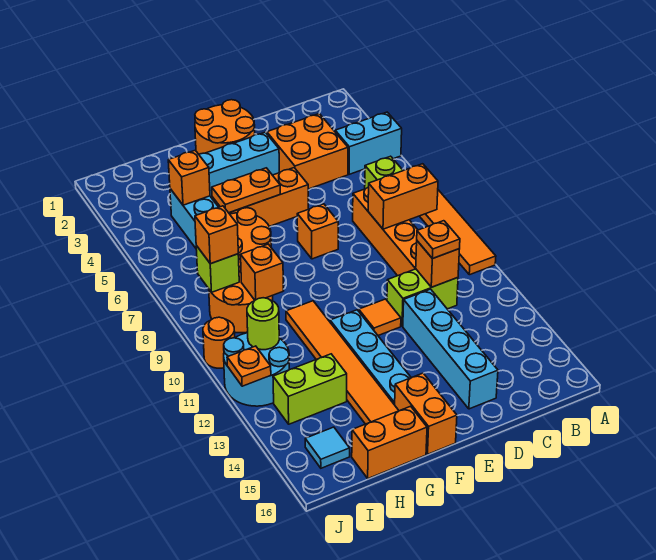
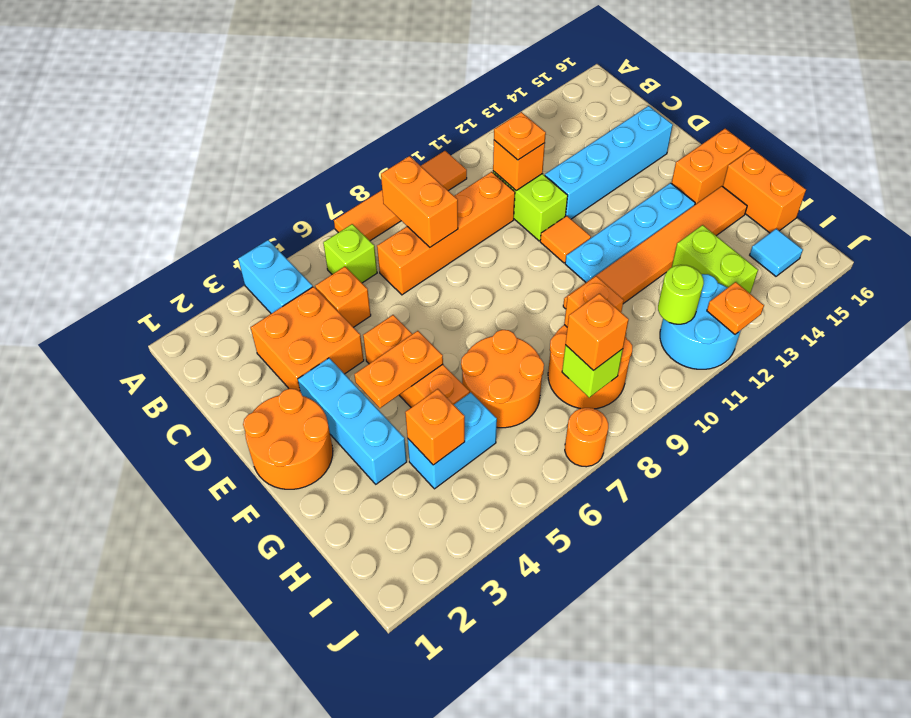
orange brick E7 level 1 -> orange brick C5 level 1
orange plate F5:G5 level 2 -> orange plate F4:F5 level 2
orange round brick J10 level 1 -> orange round brick J7 level 1

